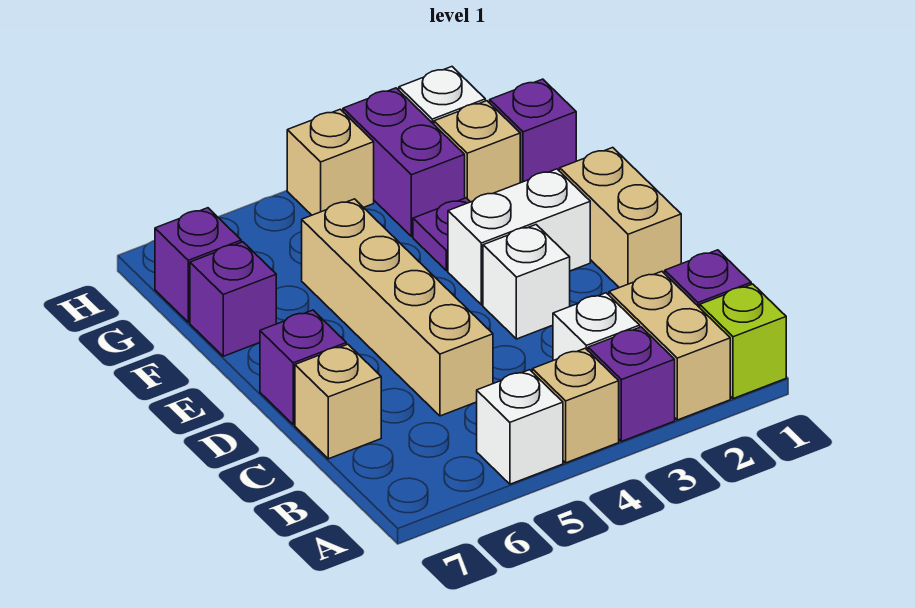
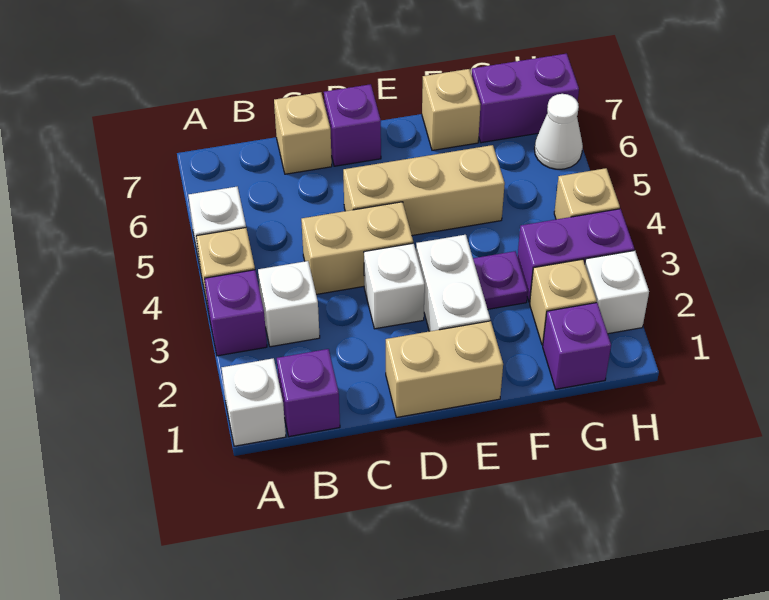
lime brick A1 level 1 -> white brick A1 level 1
tan brick A2:B2 level 1 -> tan brick C4:D4 level 1
tan brick C5:F5 level 1 -> tan brick D5:F5 level 1
purple brick F7 level 1 -> tan brick F7 level 1
purple brick G7 level 1 -> purple brick G7:H7 level 1
none -> white cone H6 level 1

